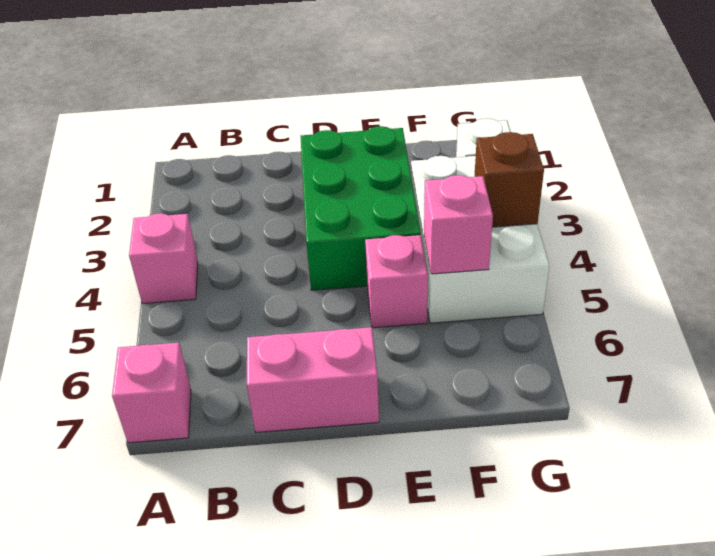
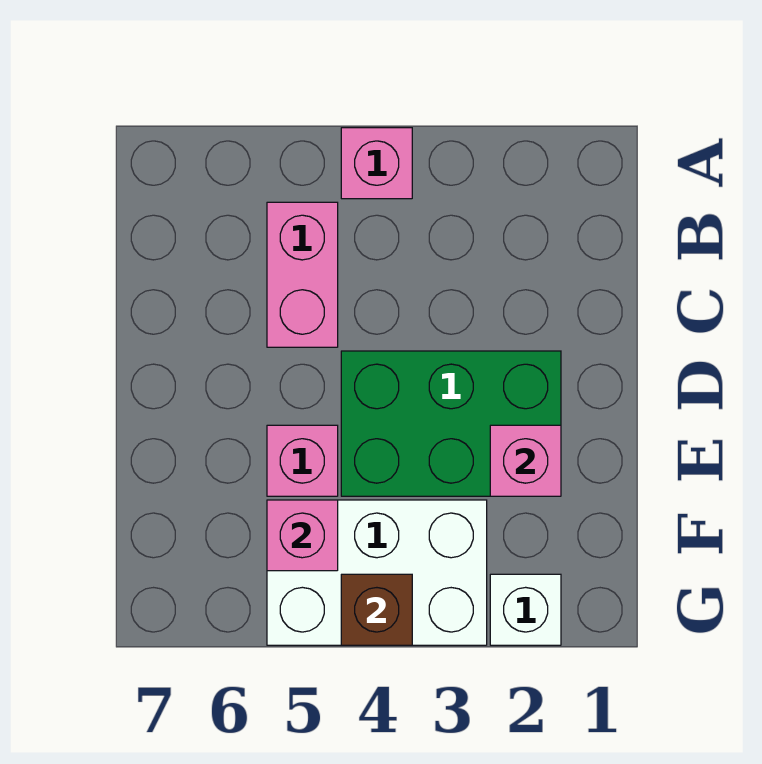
pink brick A7 level 1 -> pink brick E2 level 2
pink brick C7:D7 level 1 -> pink brick B5:C5 level 1

